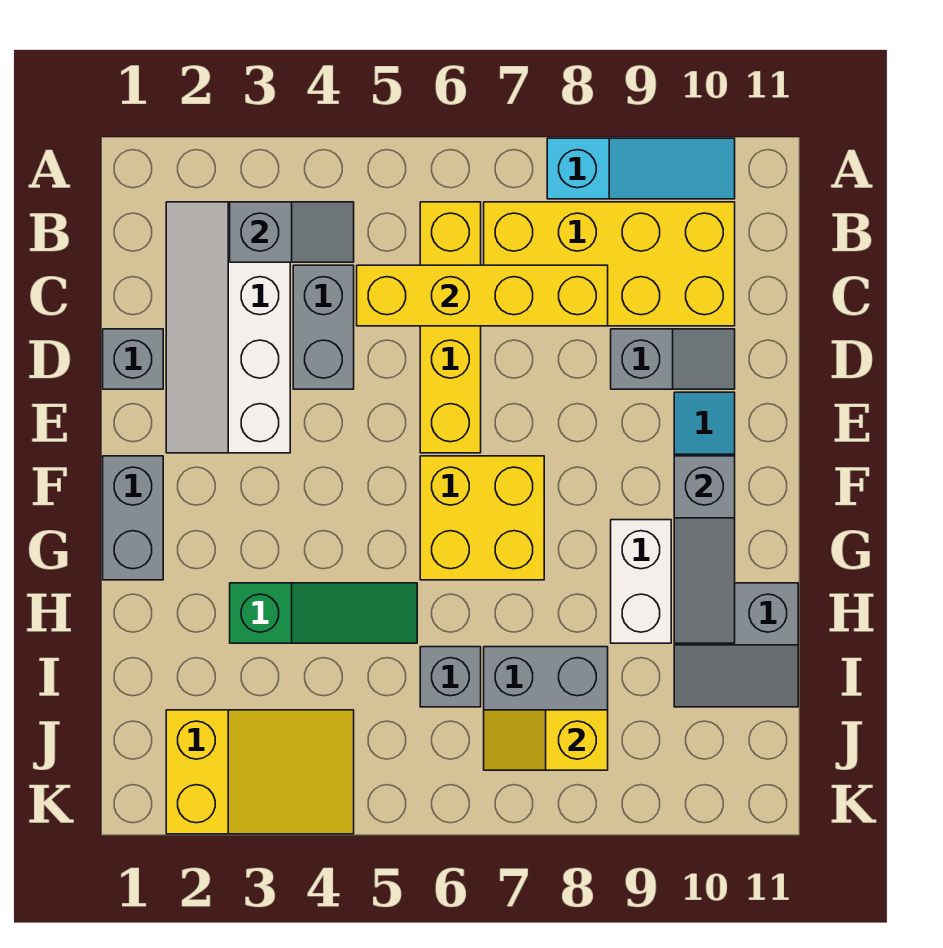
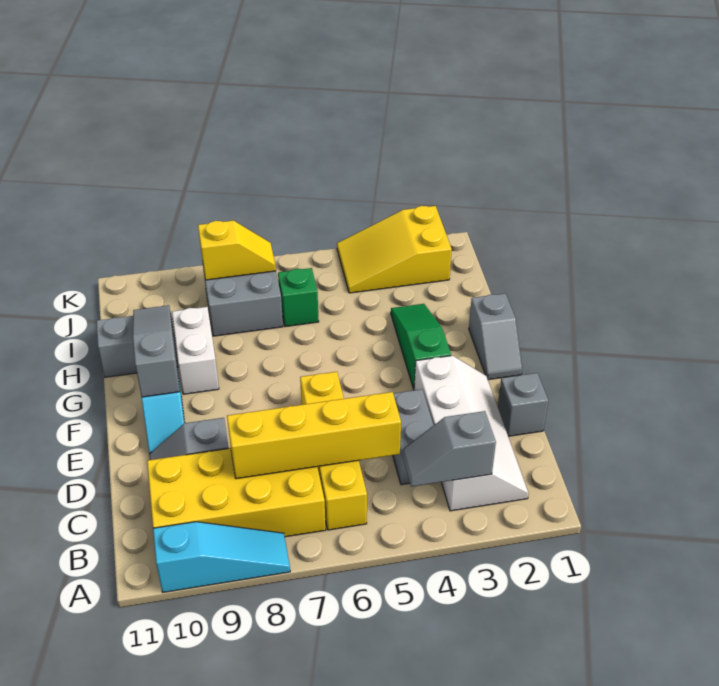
cyan slope A8:A10 level 1 top 8 -> cyan slope A8:A10 level 1 top 10
grey brick F1:G1 level 1 -> grey slope F1:G1 level 1 top G
yellow brick F6:G7 level 1 -> none
green slope H3:H5 level 1 top 3 -> green slope F3:H3 level 1 top F
grey brick I6 level 1 -> green brick I6 level 1

